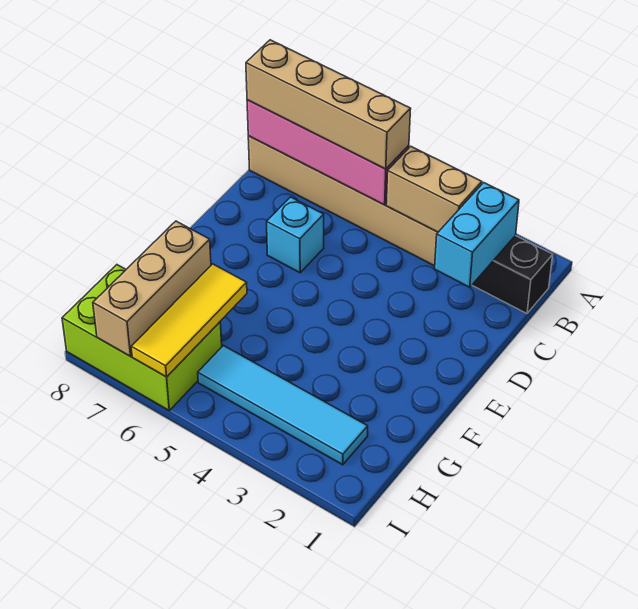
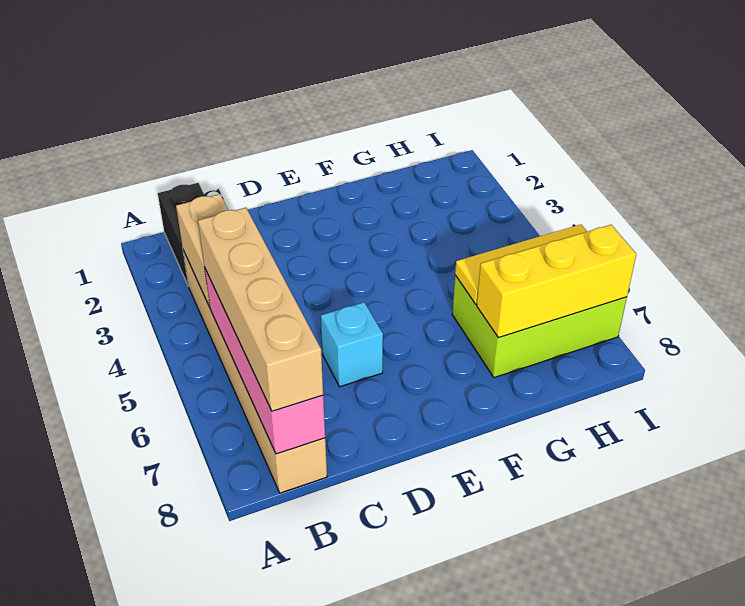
cyan brick B2:C2 level 2 -> none
tan brick G7:I7 level 2 -> yellow brick G7:I7 level 2
cyan tile H2:H5 level 1 -> none
lime brick H6:I8 level 1 -> lime brick G6:I7 level 1

